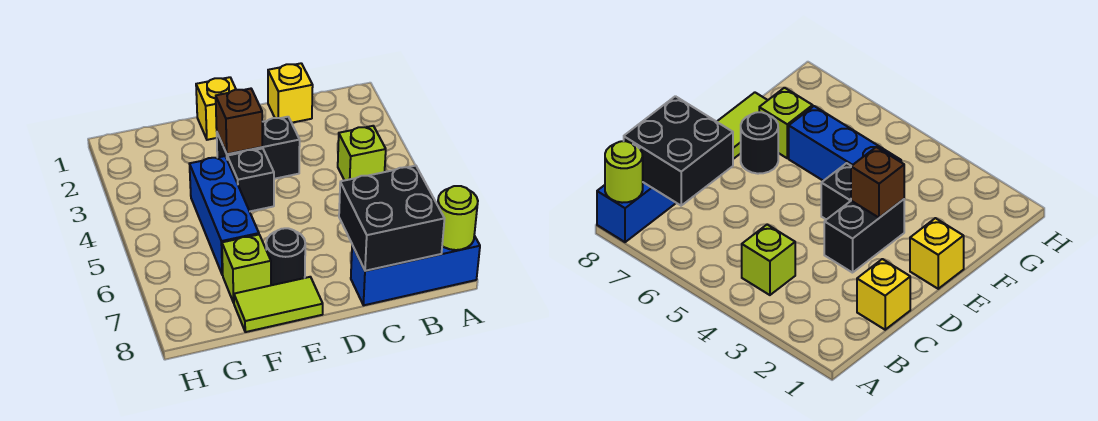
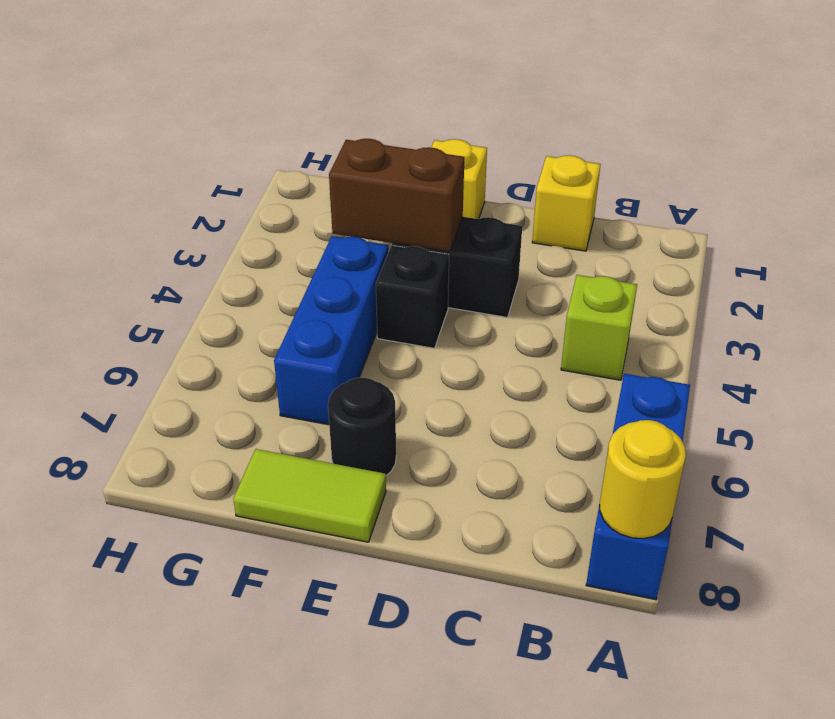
blue brick A8:C8 level 1 -> blue brick A6:A8 level 1
lime round brick A8 level 2 -> yellow round brick A8 level 2
black brick B7:C8 level 2 -> none
brown brick E3 level 2 -> brown brick E3:F3 level 2
lime brick F7 level 1 -> none

